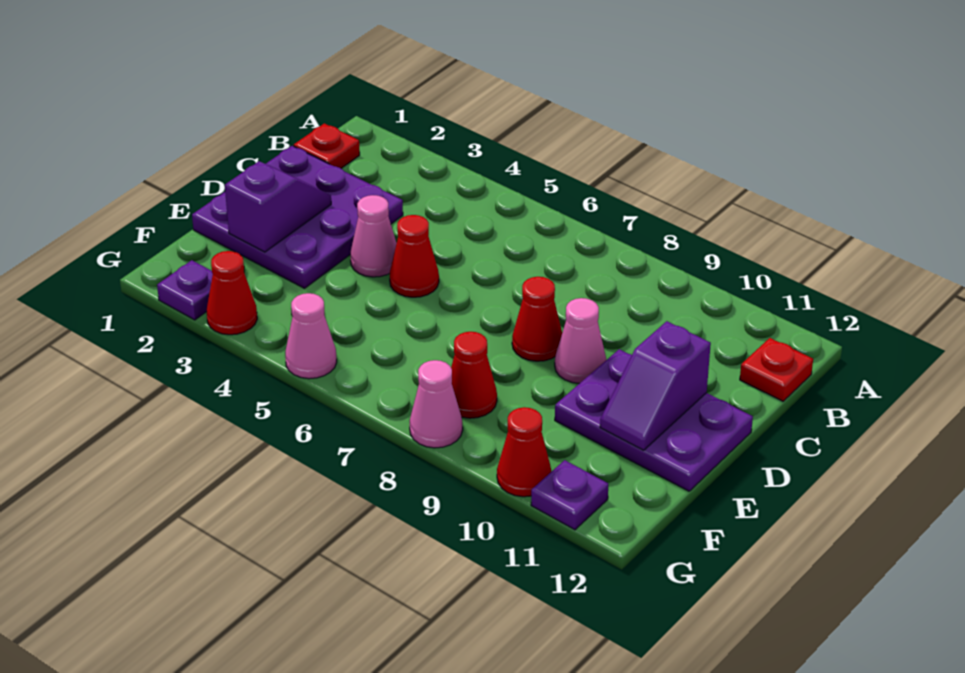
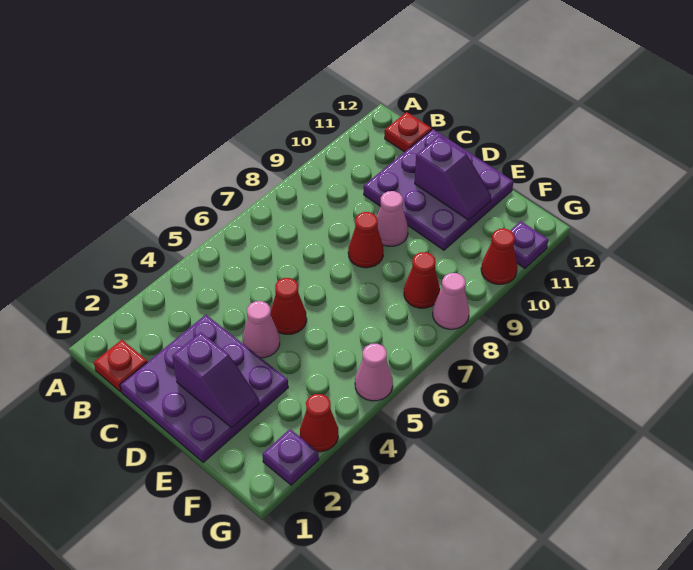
purple slope D2:E2 level 2 top E -> purple slope D2:E2 level 2 top D
purple plate D10:E12 level 1 -> purple plate C10:E12 level 1

